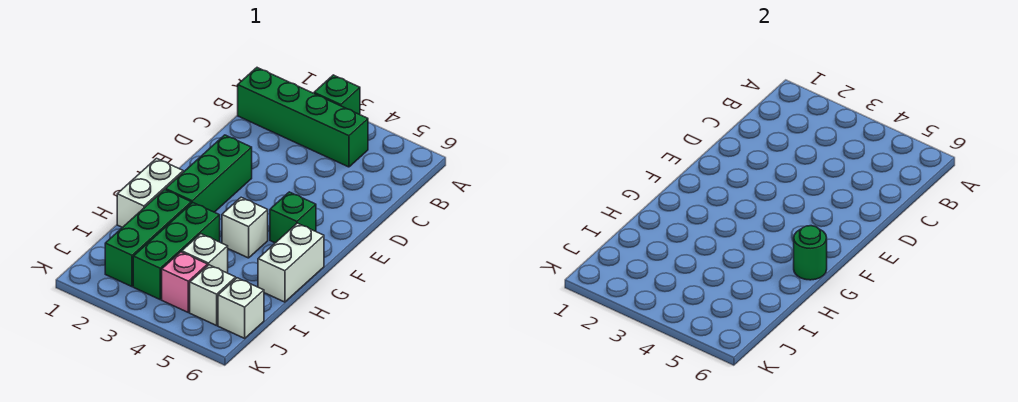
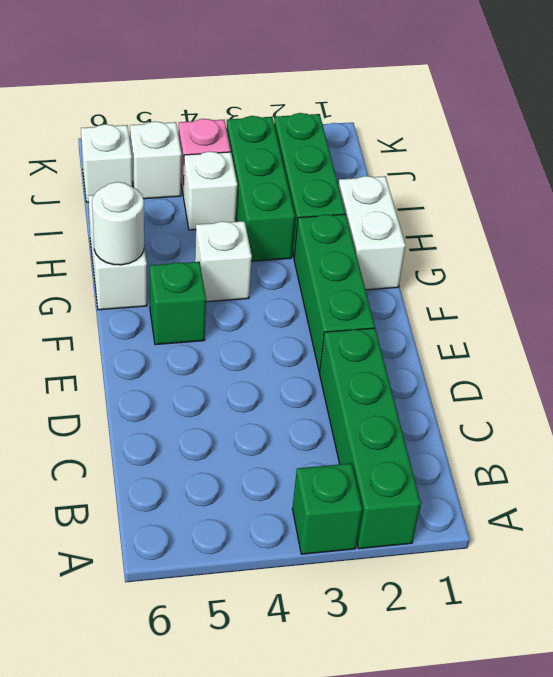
green brick B1:B4 level 1 -> green brick A2:D2 level 1
green round brick G6 level 2 -> white round brick G6 level 2

